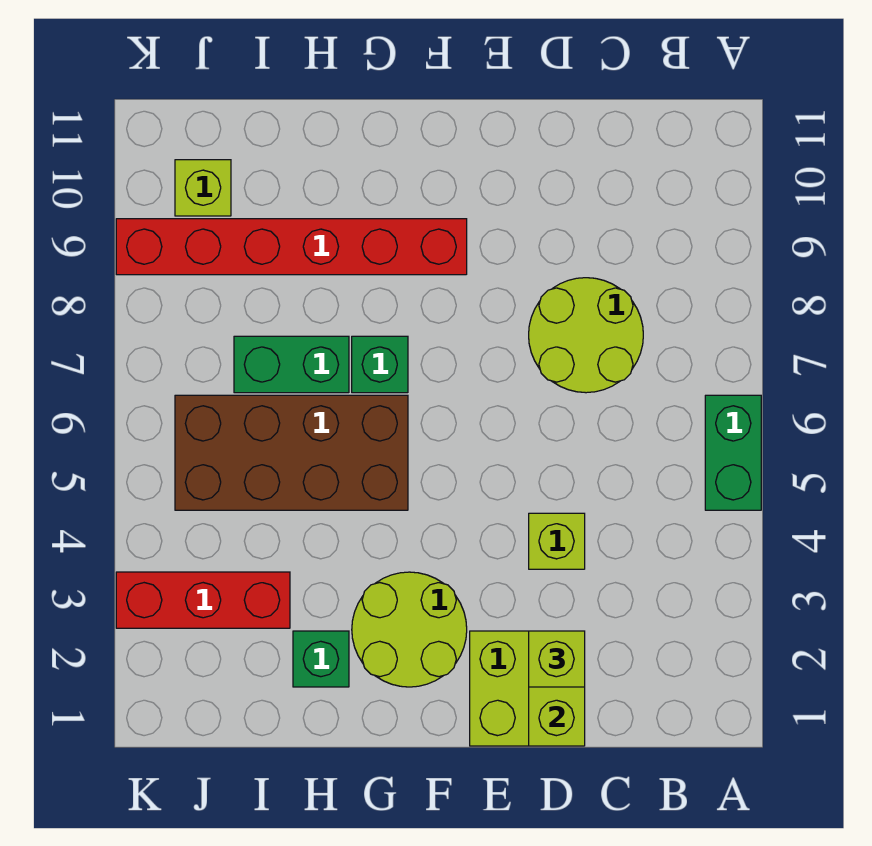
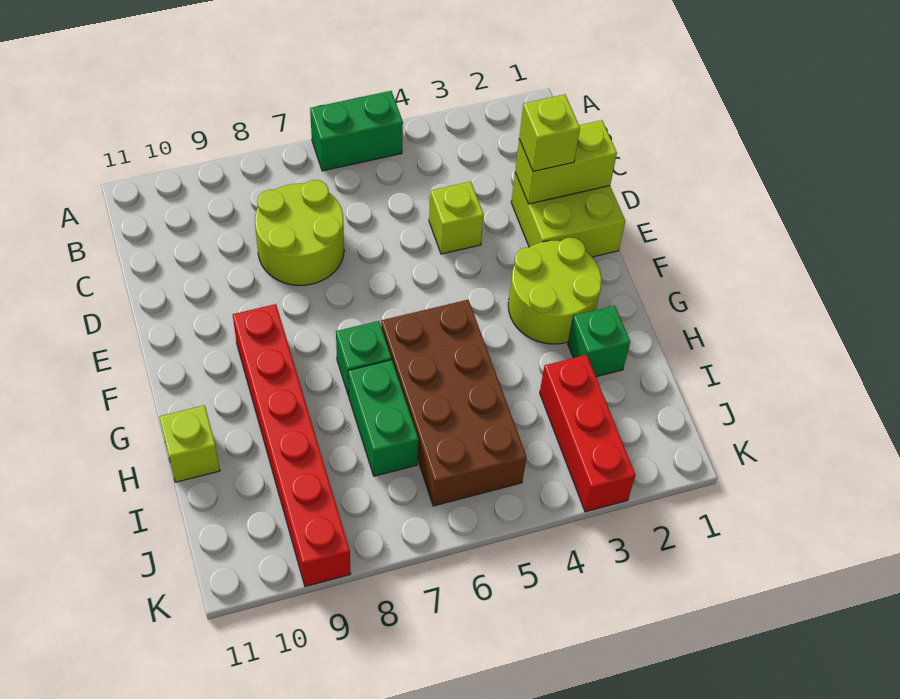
lime brick J10 level 1 -> lime brick H11 level 1

